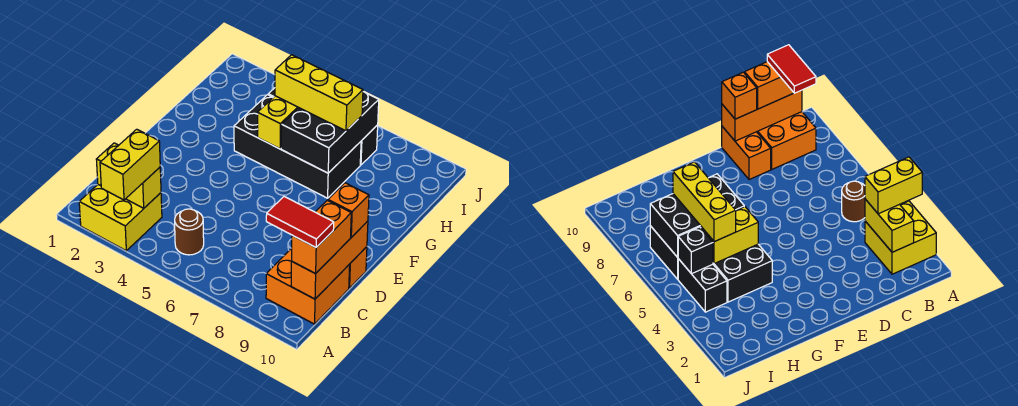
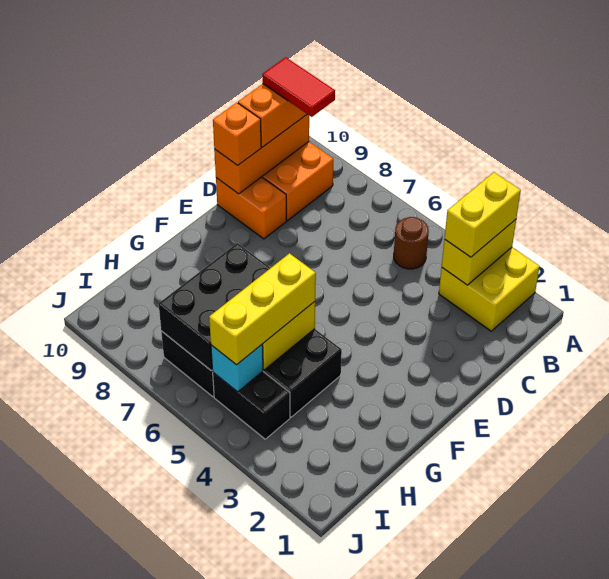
yellow brick B2:B3 level 2 -> yellow brick A3:B3 level 2
yellow brick H5:H7 level 3 -> yellow brick G5:I5 level 3
black brick I5 level 2 -> cyan brick I5 level 2

